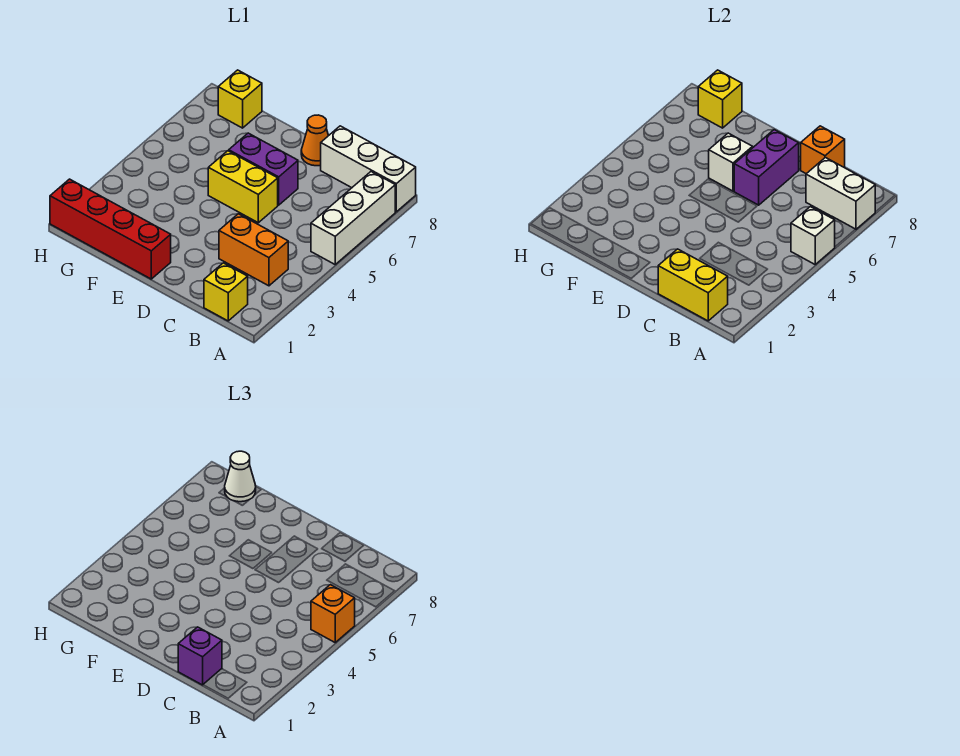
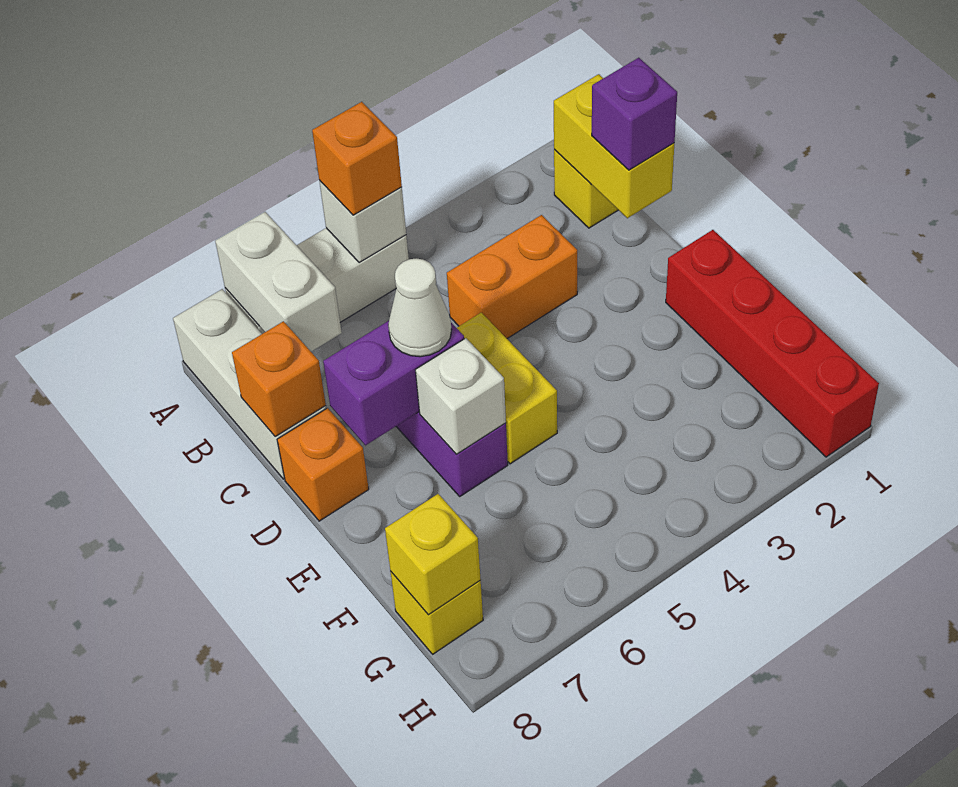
orange brick B3:C3 level 1 -> orange brick C3:C4 level 1
orange cone D8 level 1 -> orange brick D8 level 1
white cone G8 level 3 -> white cone D6 level 3

